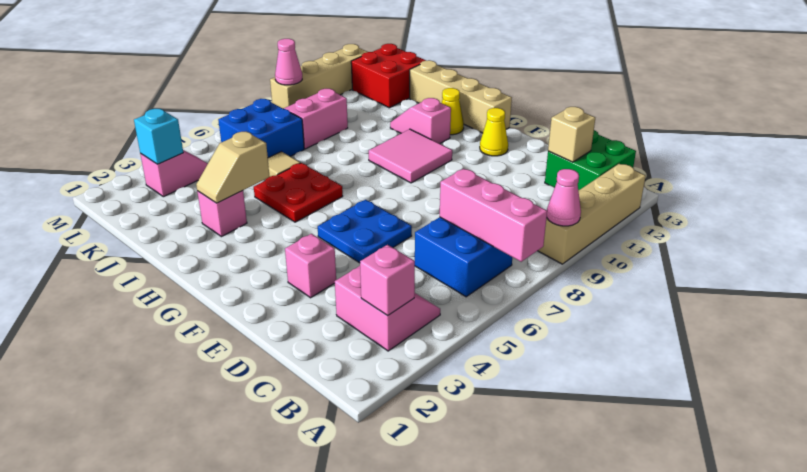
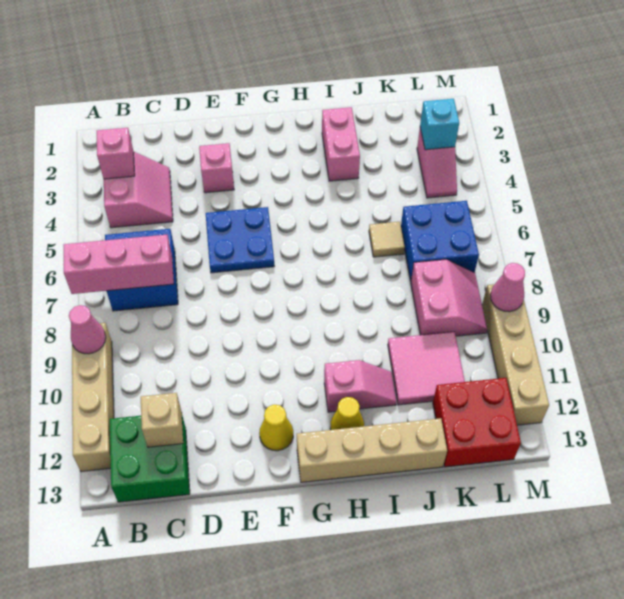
pink slope B3:C4 level 1 top 3 -> pink slope B3:C4 level 1 top B
pink tile G9:H10 level 1 -> pink tile J10:K11 level 1
red plate H5:I6 level 1 -> none
pink brick I3 level 1 -> pink brick I2:I3 level 1
tan slope I3:I4 level 2 top 4 -> none

